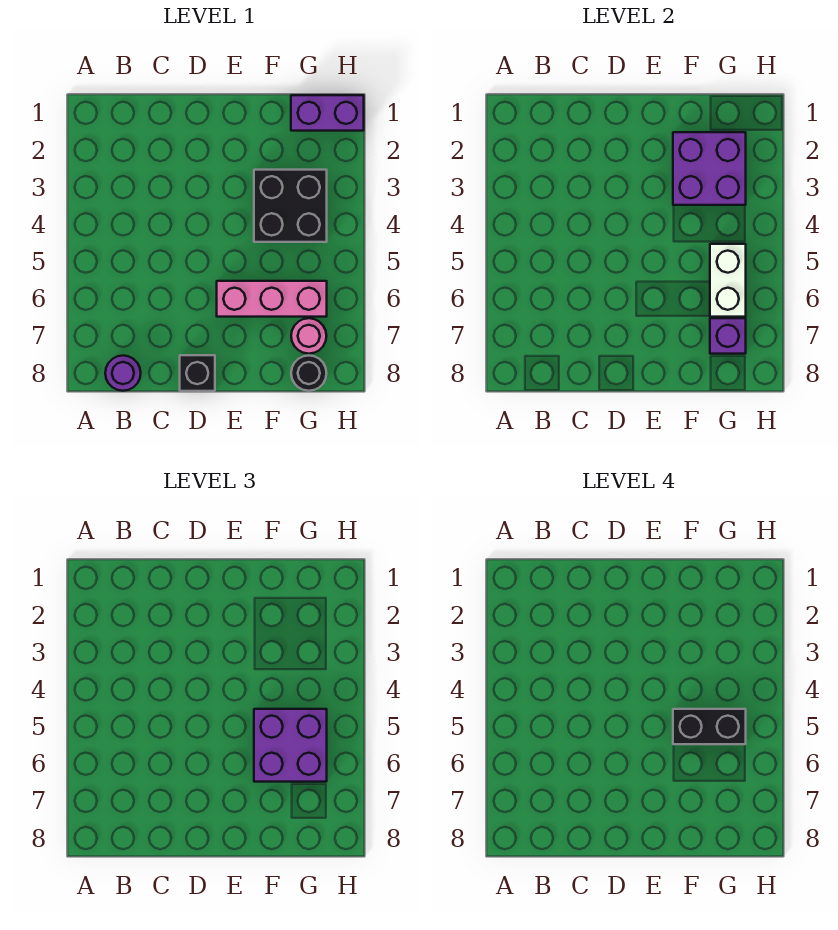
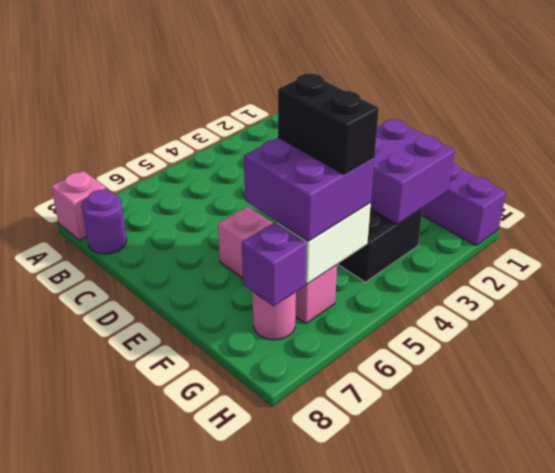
none -> pink brick A8 level 1
black brick D8 level 1 -> none
black round brick G8 level 1 -> none

